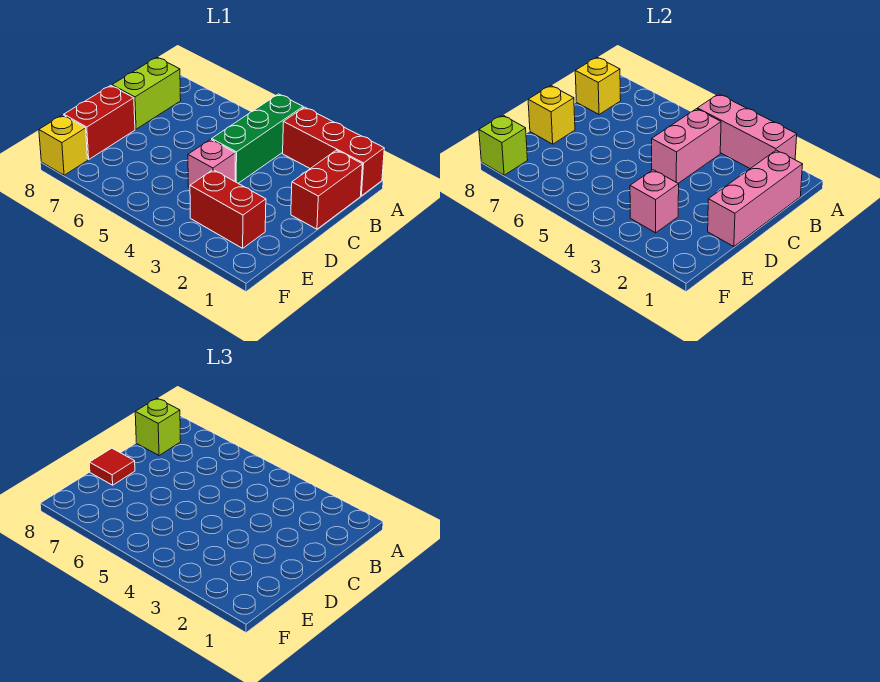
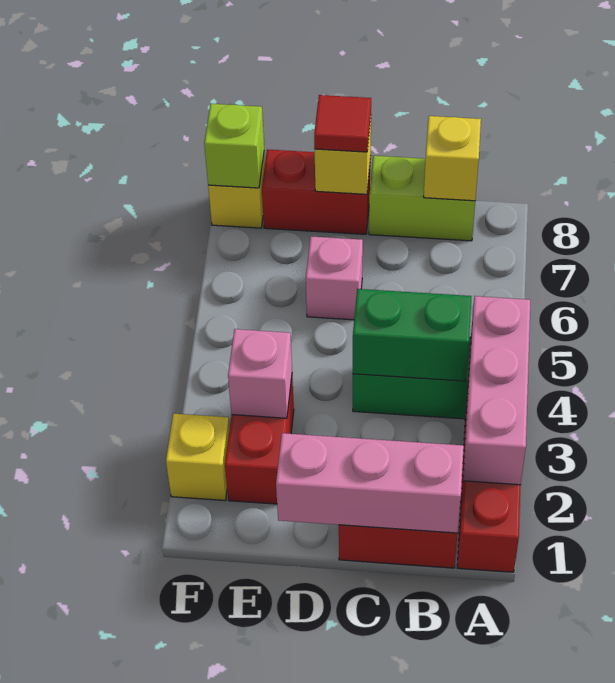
pink brick B4:C4 level 2 -> green brick B4:C4 level 2
lime brick B8 level 3 -> none
pink brick D4 level 1 -> pink brick D6 level 1
none -> yellow brick F2 level 1

